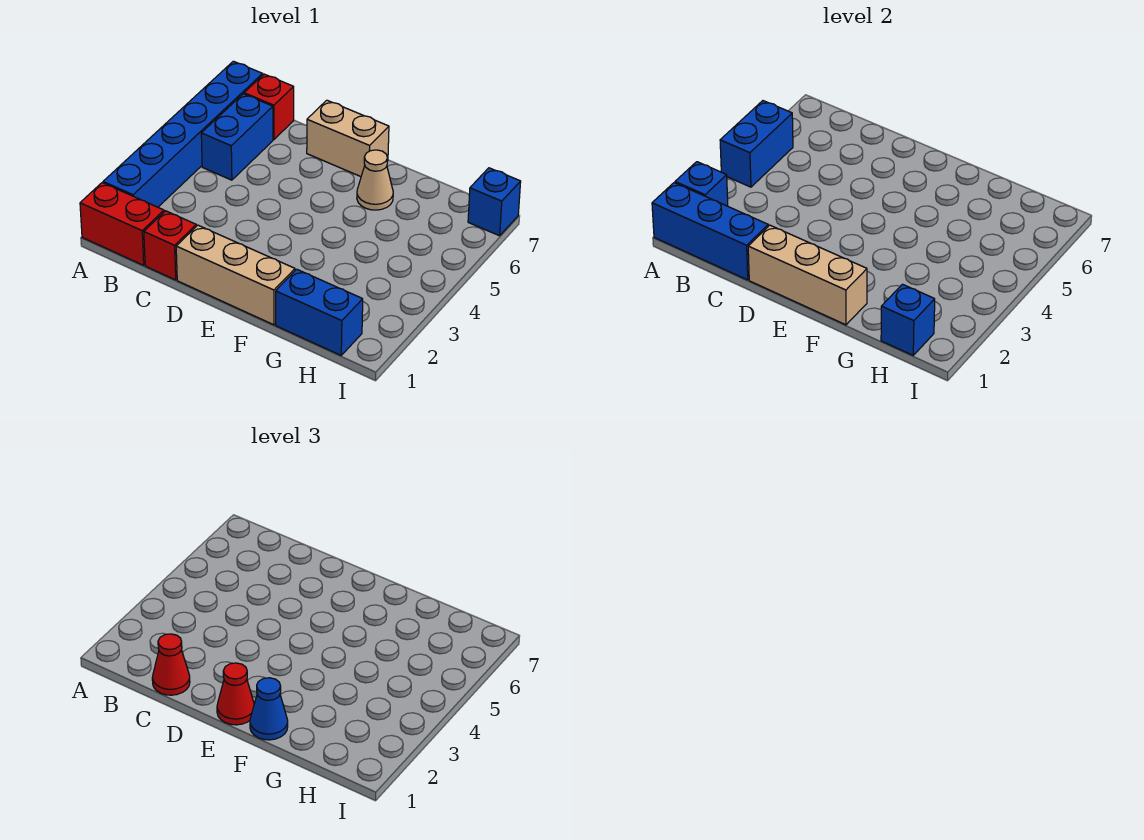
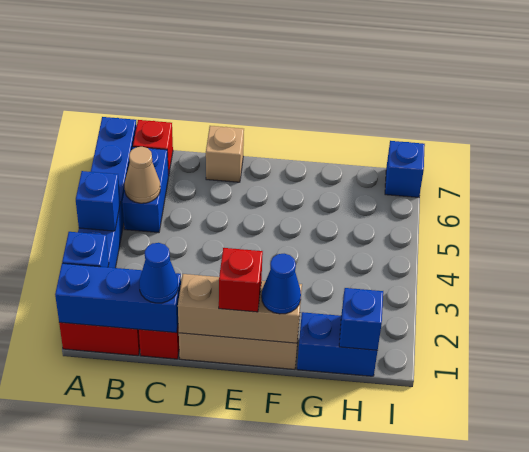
blue brick A4:A5 level 2 -> blue brick A4 level 2
red cone C1 level 3 -> blue cone C1 level 3
tan brick D7:E7 level 1 -> tan brick D7 level 1
red cone E1 level 3 -> red brick E1 level 3
tan cone F6 level 1 -> tan cone B5 level 2

